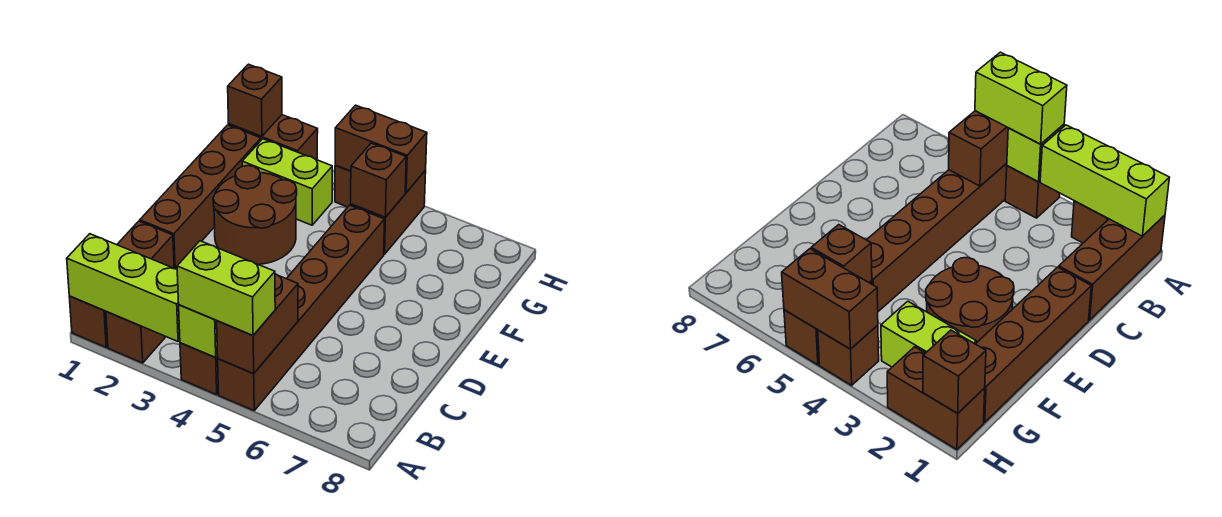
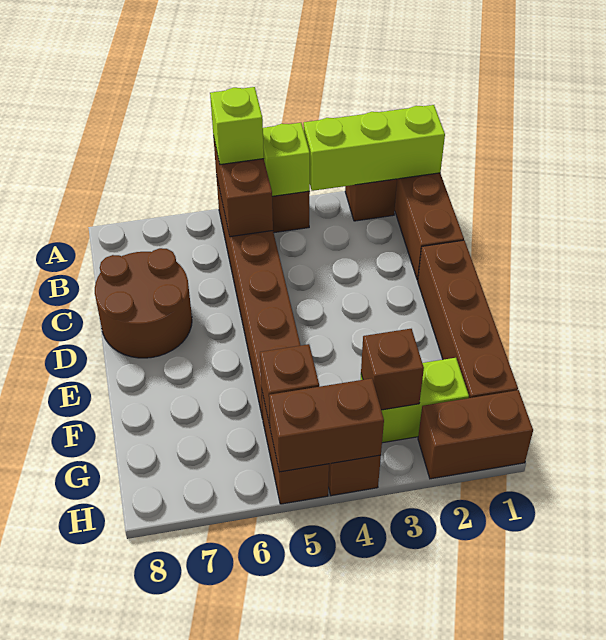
lime brick A4:A5 level 3 -> lime brick A5 level 3
brown round brick E2:F3 level 1 -> brown round brick C7:D8 level 1
brown brick H1 level 2 -> brown brick G3 level 2

